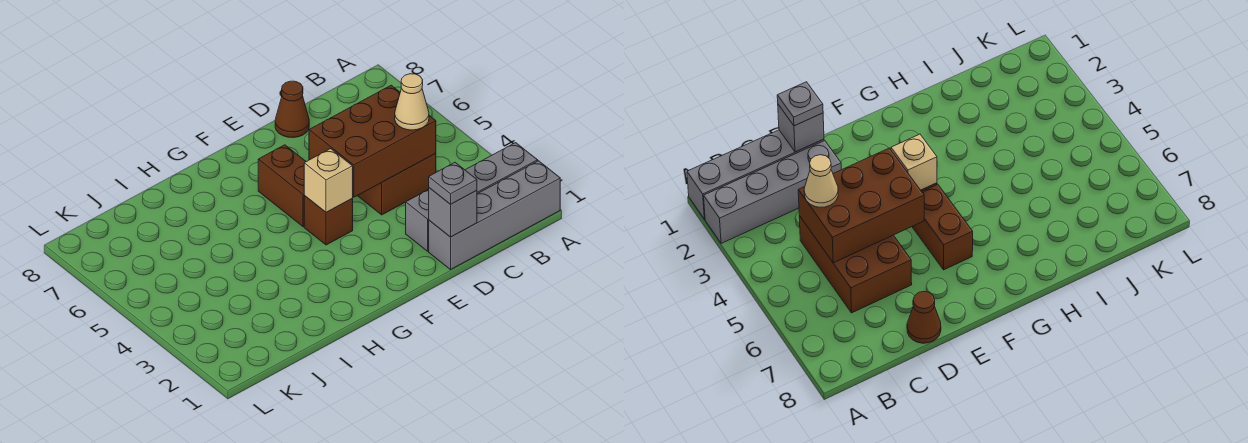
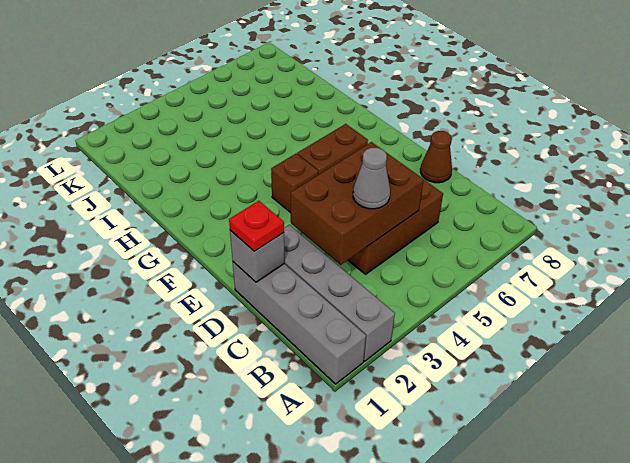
brown brick C4:E5 level 2 -> brown brick C3:D5 level 2
tan cone C4 level 3 -> grey cone C4 level 3
grey plate D1 level 3 -> red plate D1 level 3
tan brick F4 level 2 -> none

